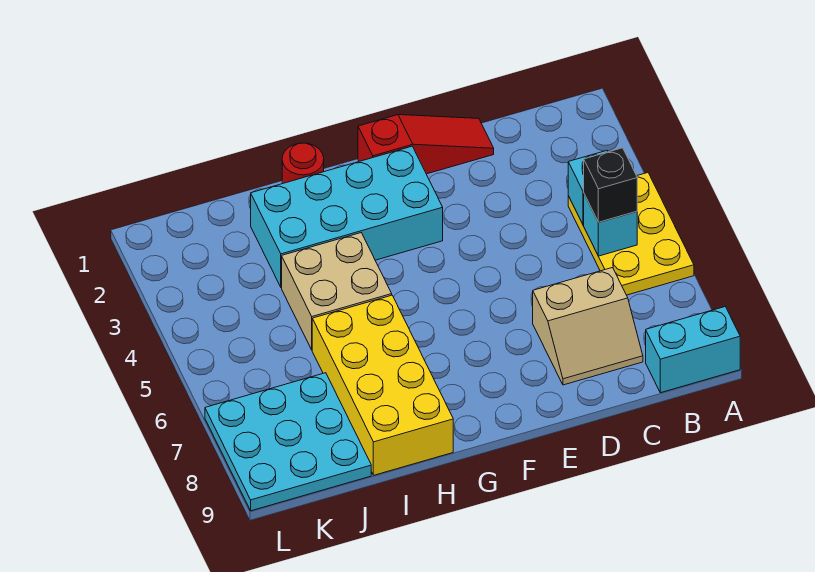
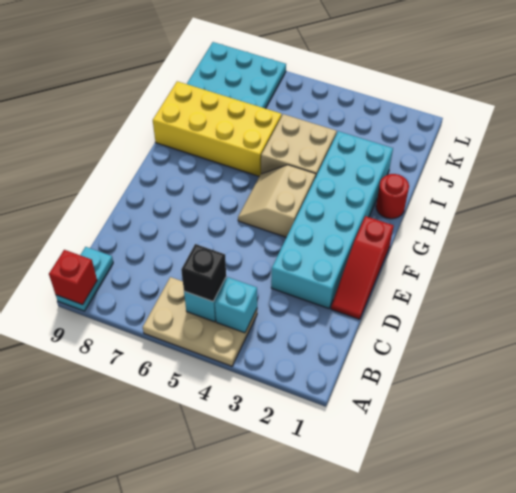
yellow plate A4:B6 level 1 -> tan plate A4:B6 level 1
cyan brick A9:B9 level 1 -> cyan plate A9:B9 level 1
none -> red brick A9 level 2
tan slope C7:D8 level 1 top 7 -> tan slope F4:G5 level 1 top 4
cyan brick F2:I3 level 1 -> cyan brick D2:I3 level 1

